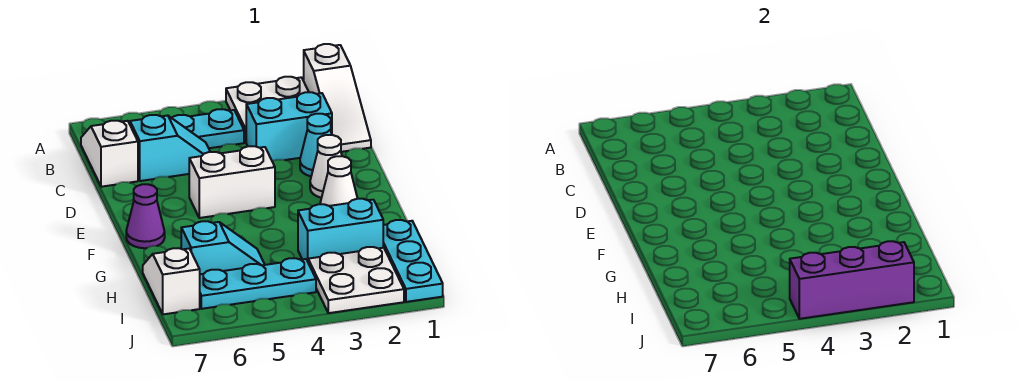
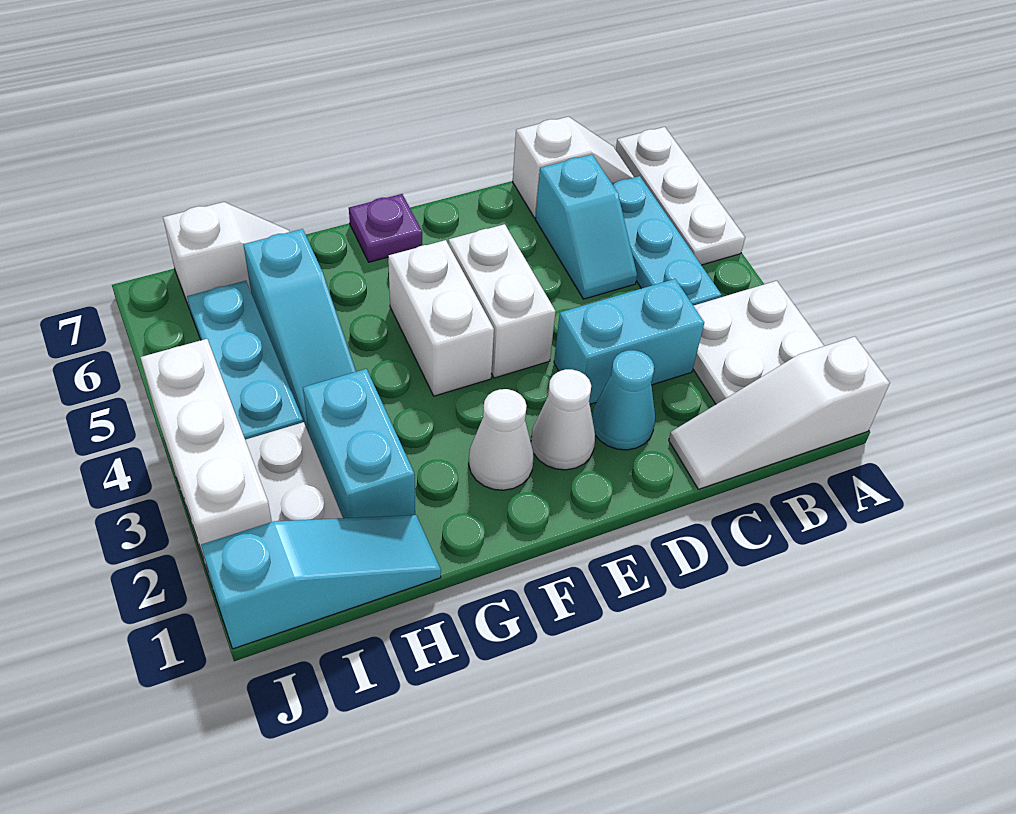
none -> white plate A5:A7 level 1
cyan brick C2:C3 level 1 -> cyan brick C3:D3 level 1
none -> white brick F4:F5 level 1
purple cone F7 level 1 -> purple plate F7 level 1
cyan plate H1:J1 level 1 -> cyan slope H1:J1 level 1 top J
cyan slope H5:H6 level 1 top 6 -> cyan slope H4:H6 level 1 top 6
purple brick J2:J4 level 2 -> white brick J2:J4 level 2

